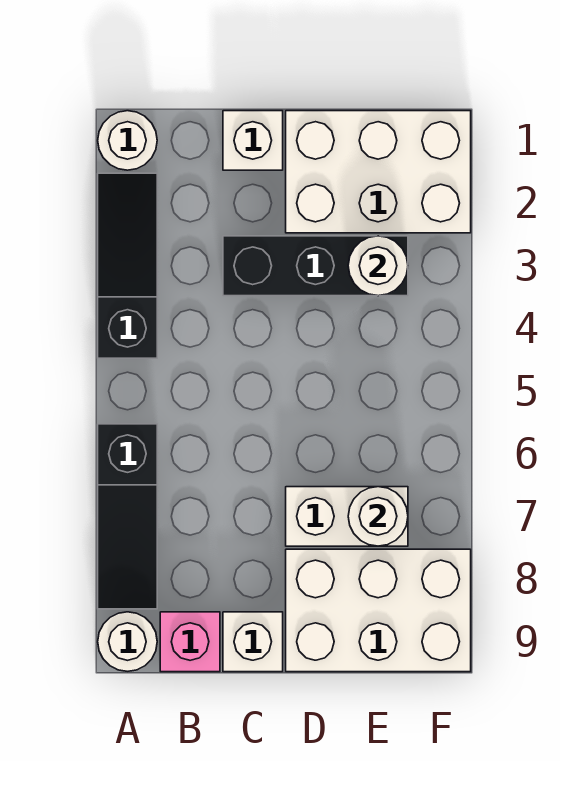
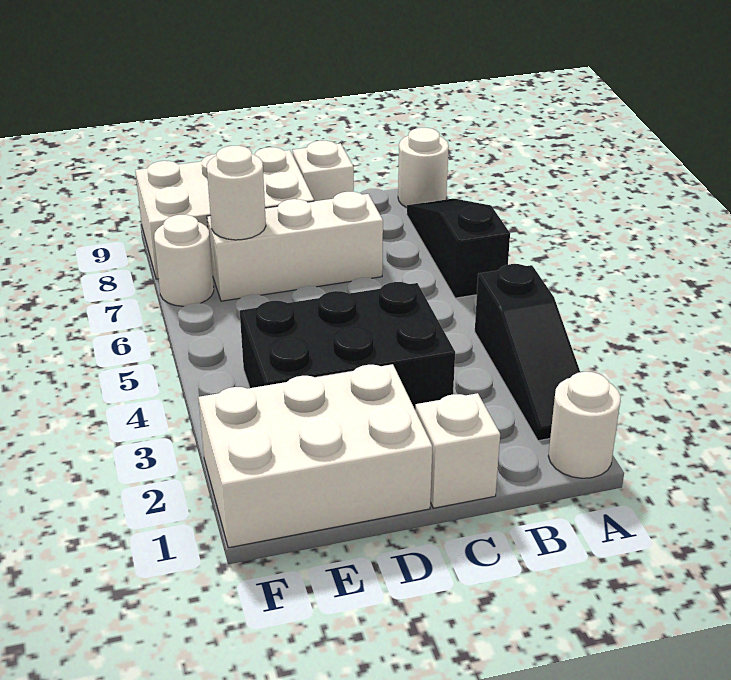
pink brick B9 level 1 -> none
black brick C3:E3 level 1 -> black brick C3:E4 level 1
white brick D7:E7 level 1 -> white brick C7:E7 level 1
white round brick E3 level 2 -> white round brick F7 level 1

